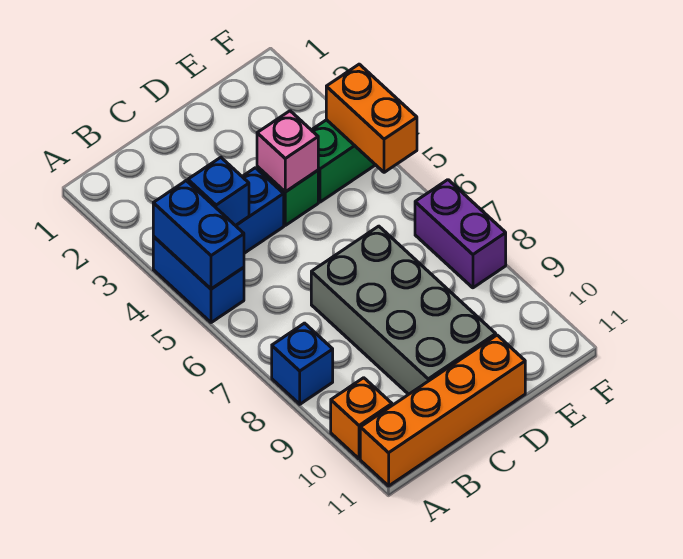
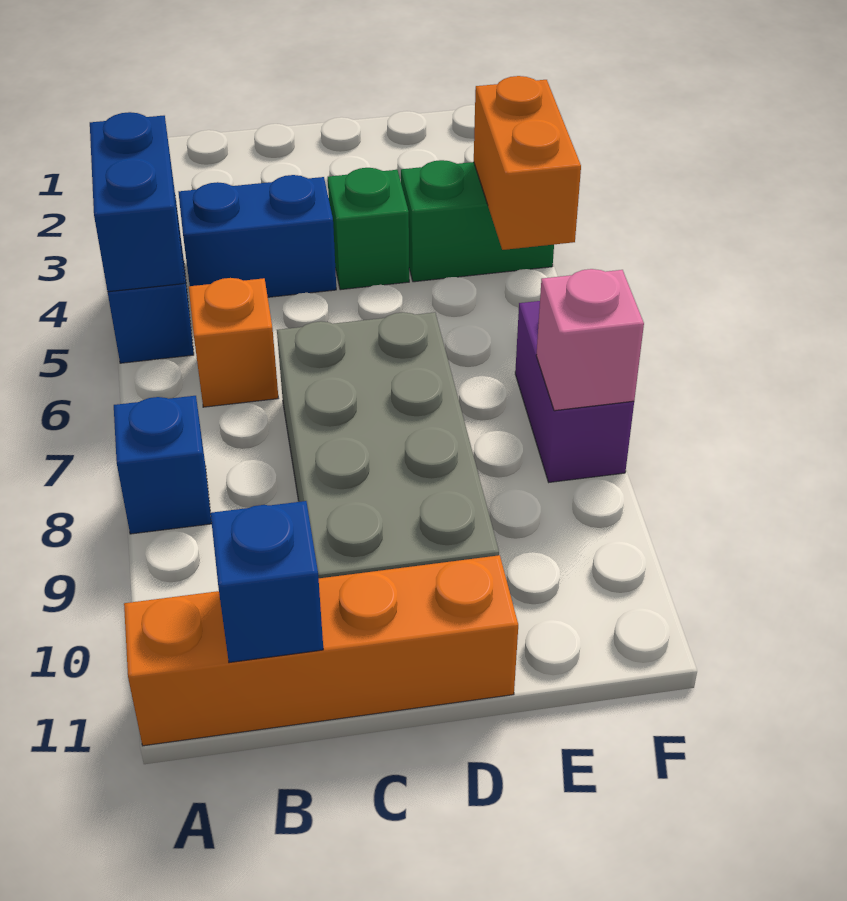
orange brick A10 level 1 -> orange brick B6 level 1
blue brick B4 level 2 -> blue brick B11 level 2
pink brick D4 level 2 -> pink brick F8 level 2

